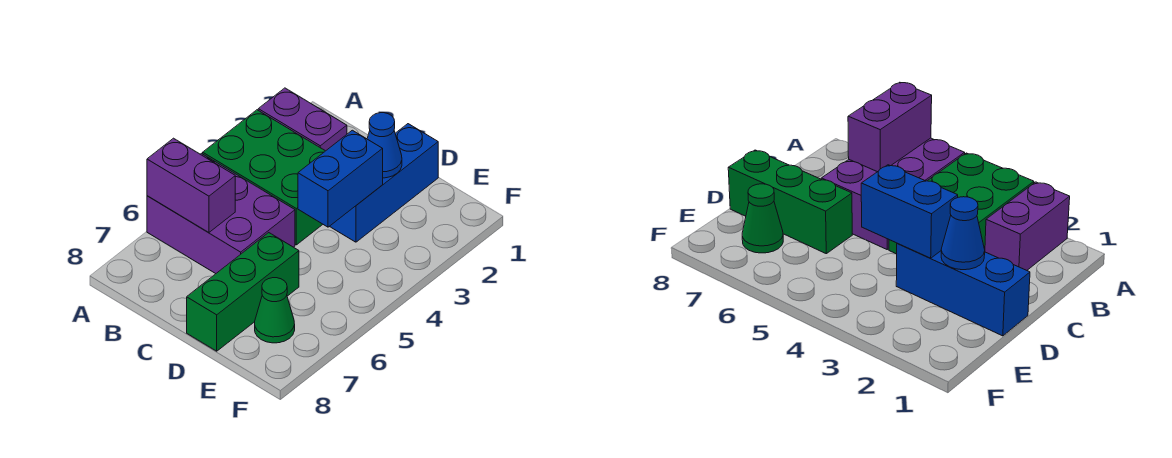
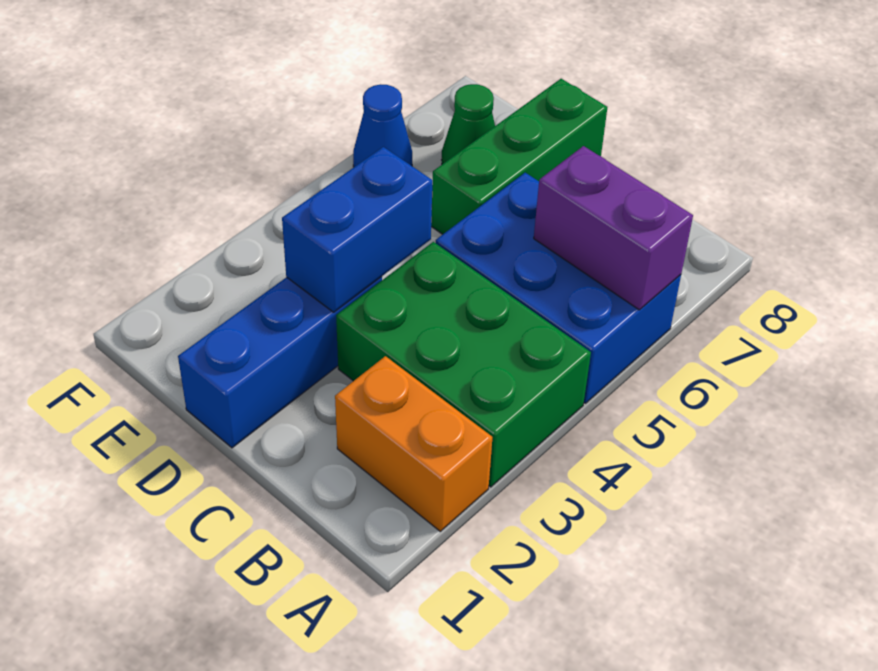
purple brick A2:B2 level 1 -> orange brick A2:B2 level 1
purple brick A5:C6 level 1 -> blue brick A5:C6 level 1
blue cone D2 level 2 -> blue cone F6 level 1

